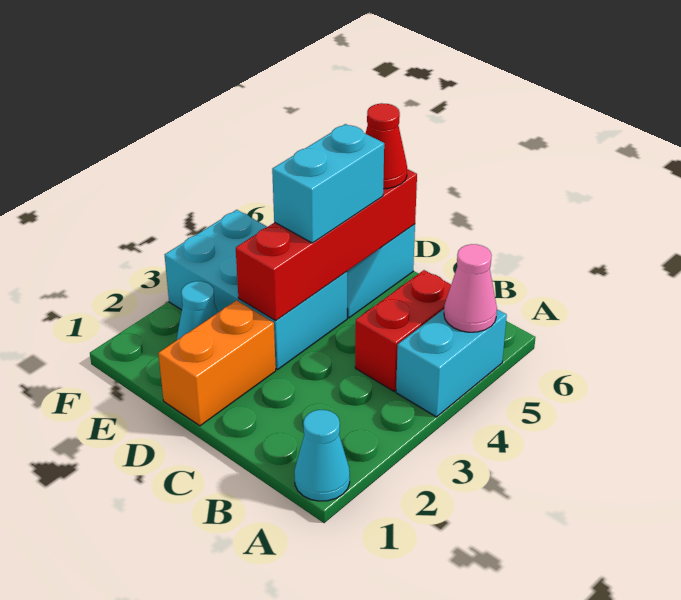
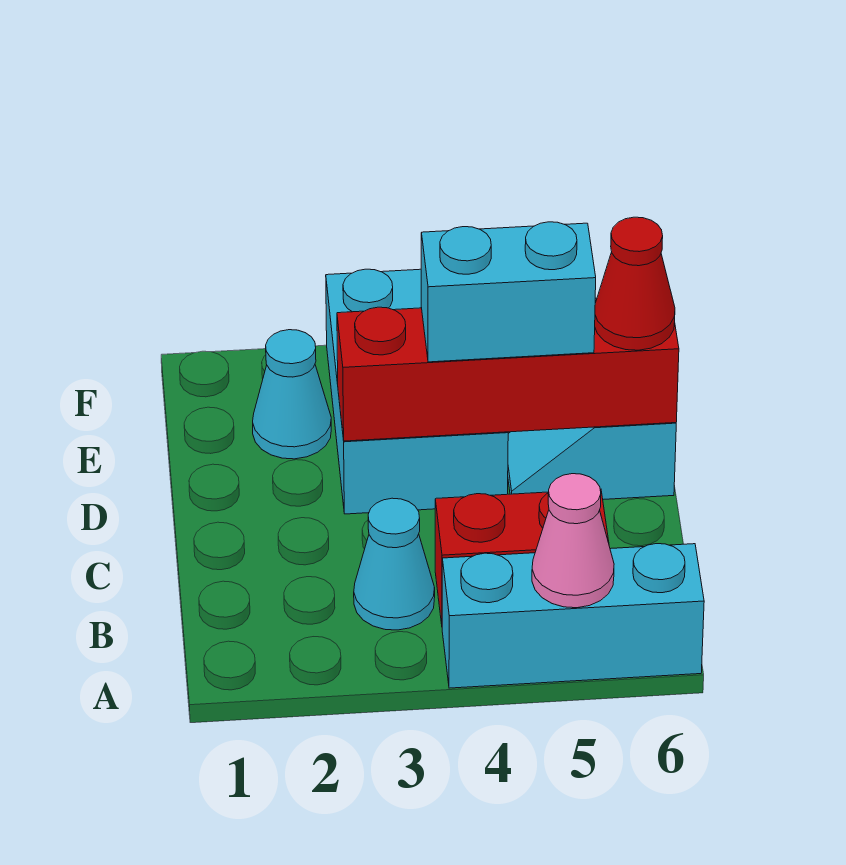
cyan cone A1 level 1 -> cyan cone B3 level 1
cyan brick A4:A5 level 1 -> cyan brick A4:A6 level 1
orange brick D1:D2 level 1 -> none

